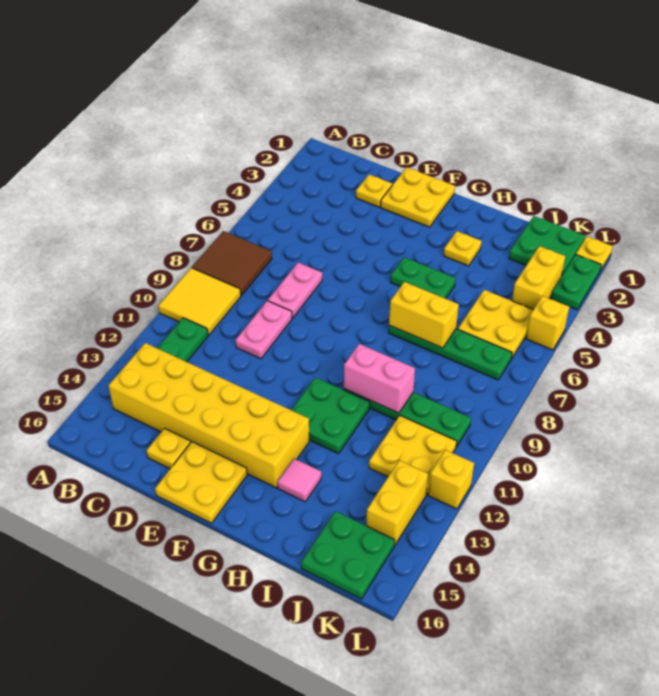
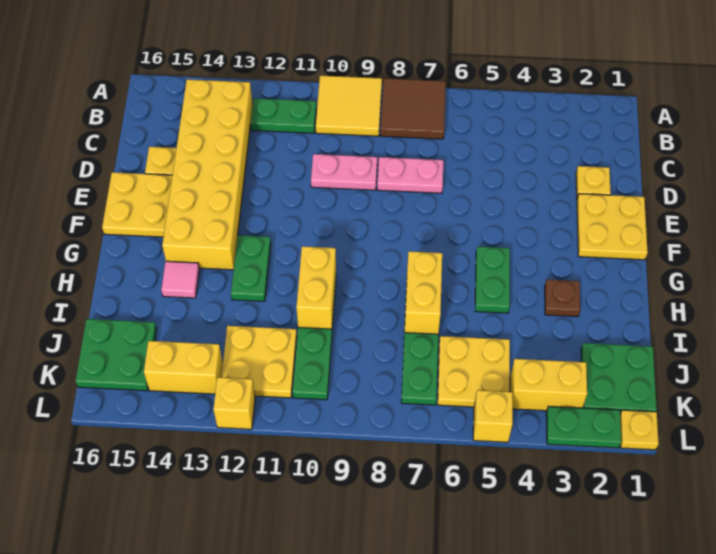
green plate G11:H12 level 1 -> green plate G12:H12 level 1
yellow plate H3 level 1 -> brown plate H3 level 1
pink brick H10:I10 level 2 -> yellow brick H10:I10 level 2

